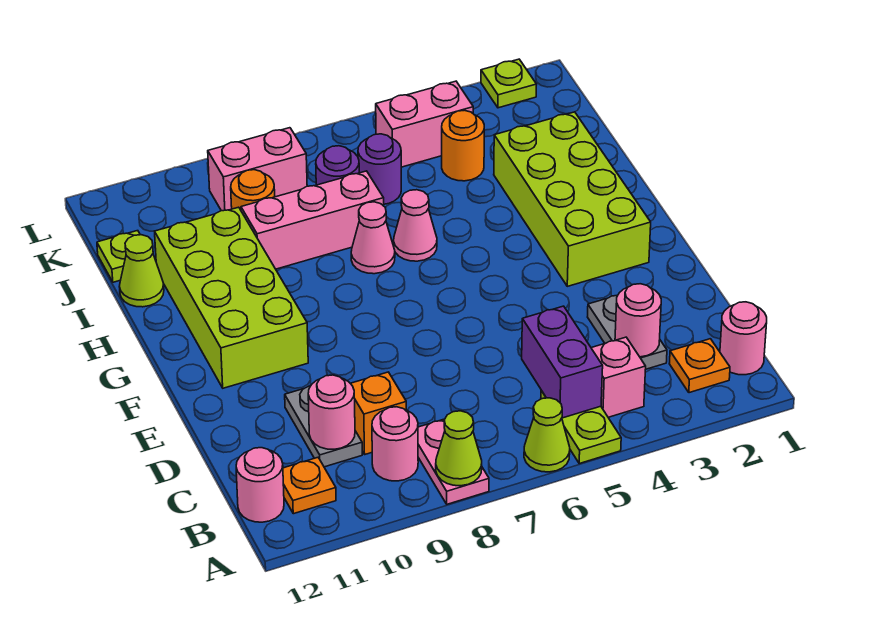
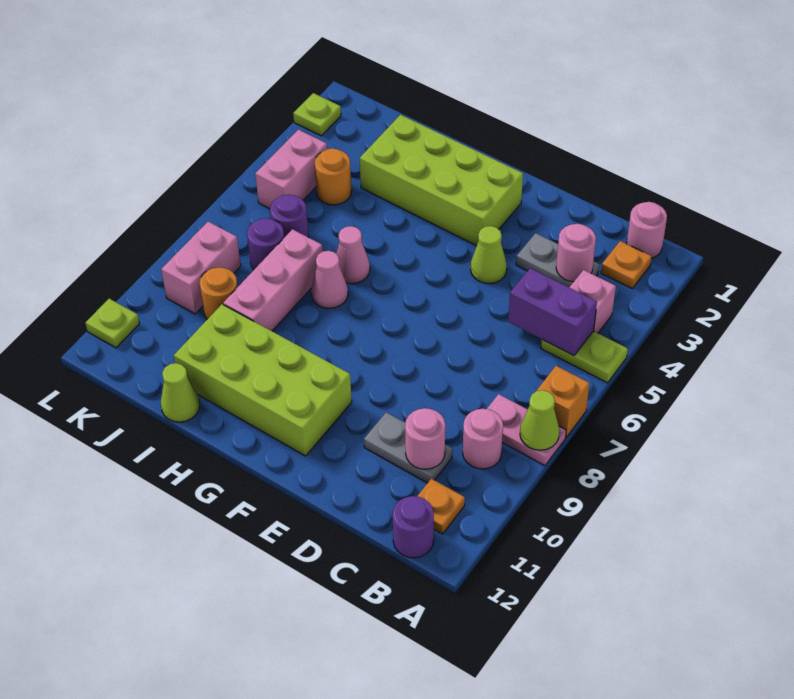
lime cone A6 level 1 -> lime cone E4 level 1
pink round brick B12 level 1 -> purple round brick B12 level 1
orange brick C9 level 1 -> orange brick A7 level 1
lime plate J12 level 1 -> lime plate L11 level 1

